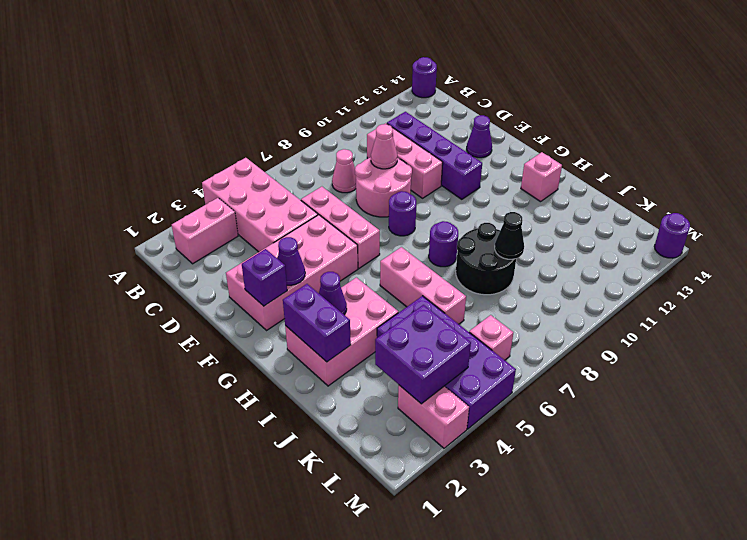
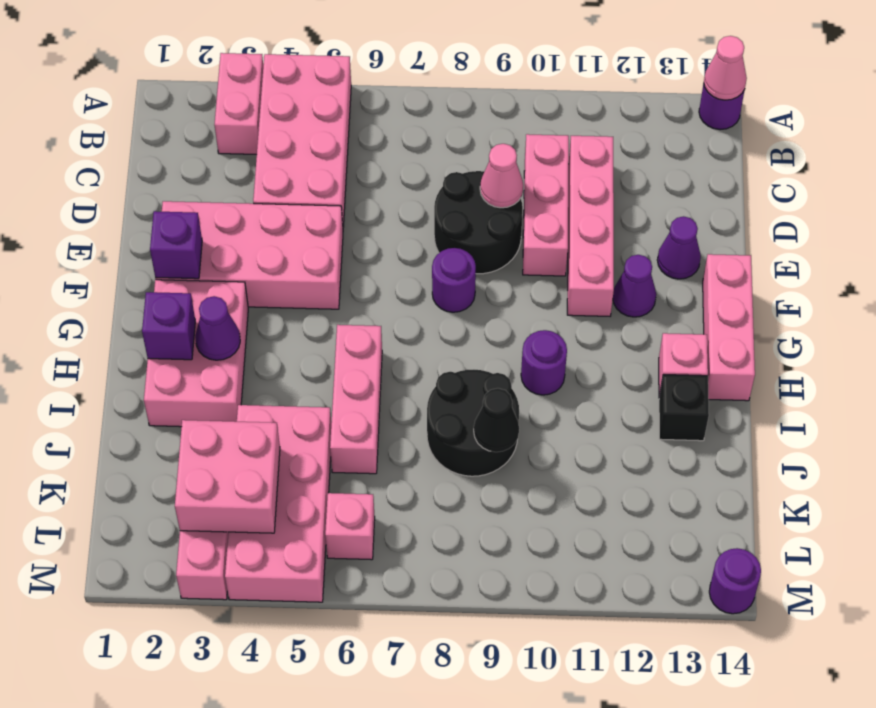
pink brick B2:B3 level 1 -> pink brick A3:B3 level 1
pink cone C8 level 1 -> pink cone A14 level 2
purple brick C11:F11 level 1 -> pink brick C11:F11 level 1
pink brick D6:F6 level 1 -> pink brick F14:H14 level 1
pink round brick D8:E9 level 1 -> black round brick D8:E9 level 1
purple cone F3 level 2 -> purple cone F12 level 1
pink brick H2:I4 level 1 -> pink brick G2:I3 level 1
purple brick H2:I2 level 2 -> purple brick H2 level 2
purple round brick H8 level 1 -> purple round brick H10 level 1
none -> black brick I13 level 1
purple brick J4:M5 level 1 -> pink brick J4:M5 level 1
purple brick K3:L4 level 2 -> pink brick K3:L4 level 2

